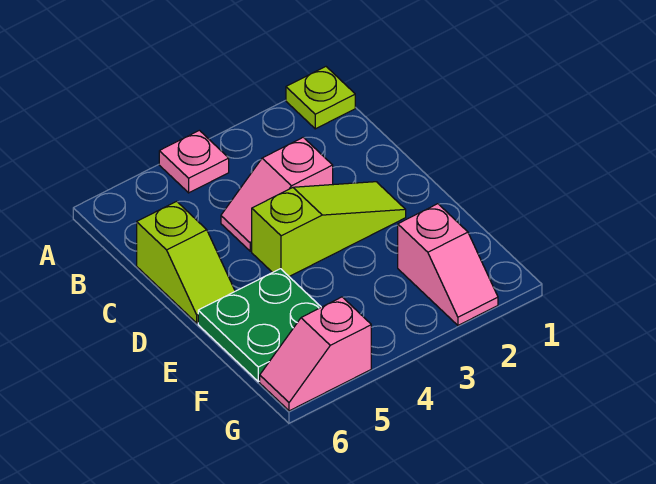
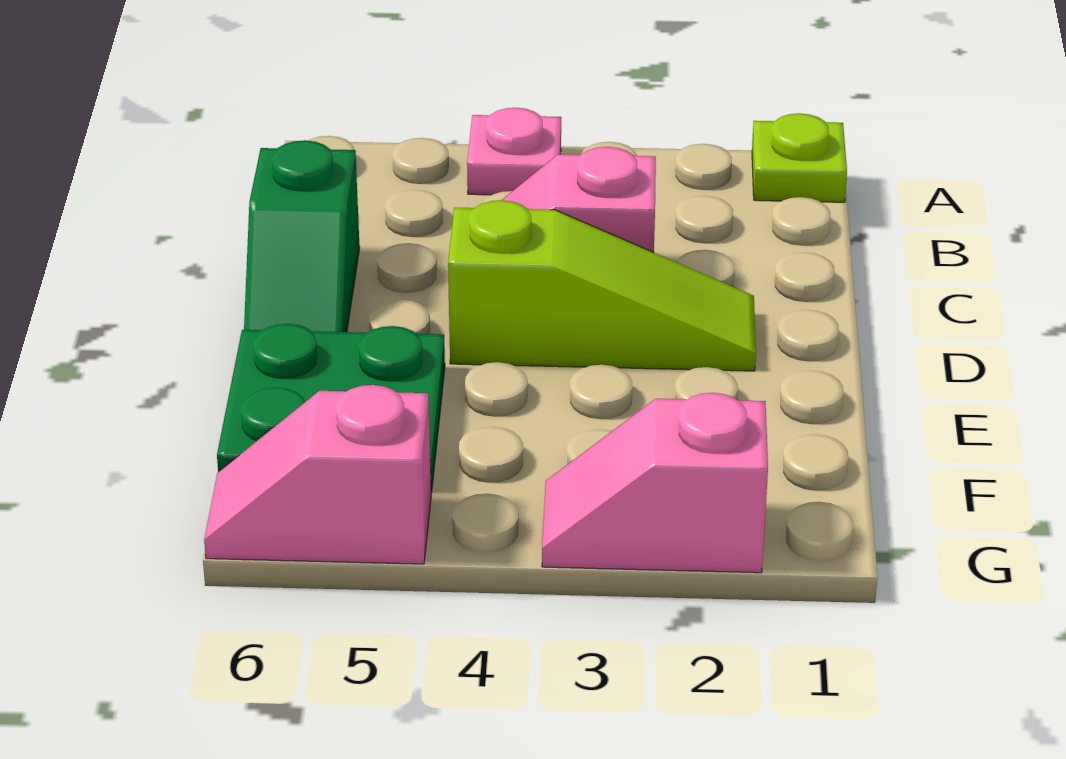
lime slope C6:D6 level 1 top C -> green slope C6:D6 level 1 top C
pink slope F2:G2 level 1 top F -> pink slope G2:G3 level 1 top 2

